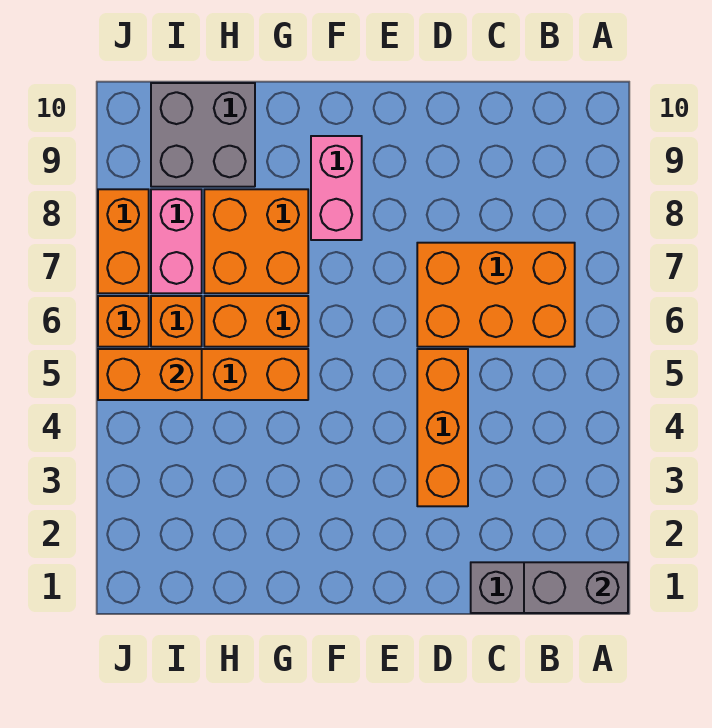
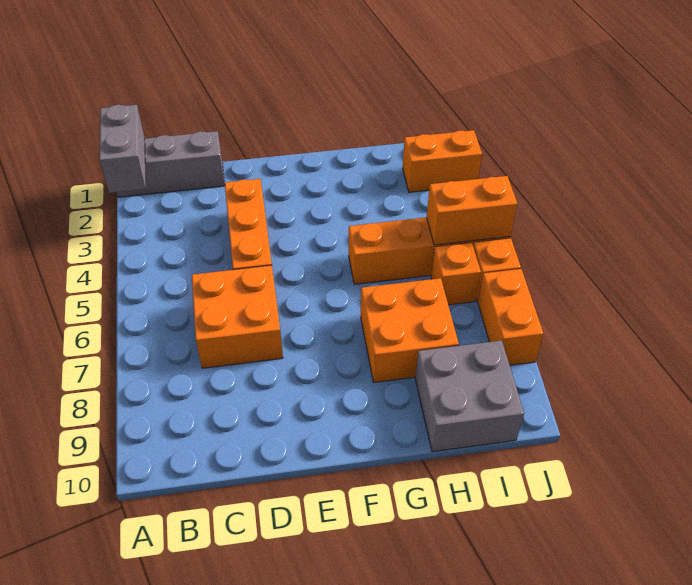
grey brick A1:B1 level 2 -> grey brick A1:A2 level 2
orange brick B6:D7 level 1 -> orange brick C6:D7 level 1
pink brick F8:F9 level 1 -> none
orange brick G6:H6 level 1 -> orange brick I2:J2 level 1
pink brick I7:I8 level 1 -> none

